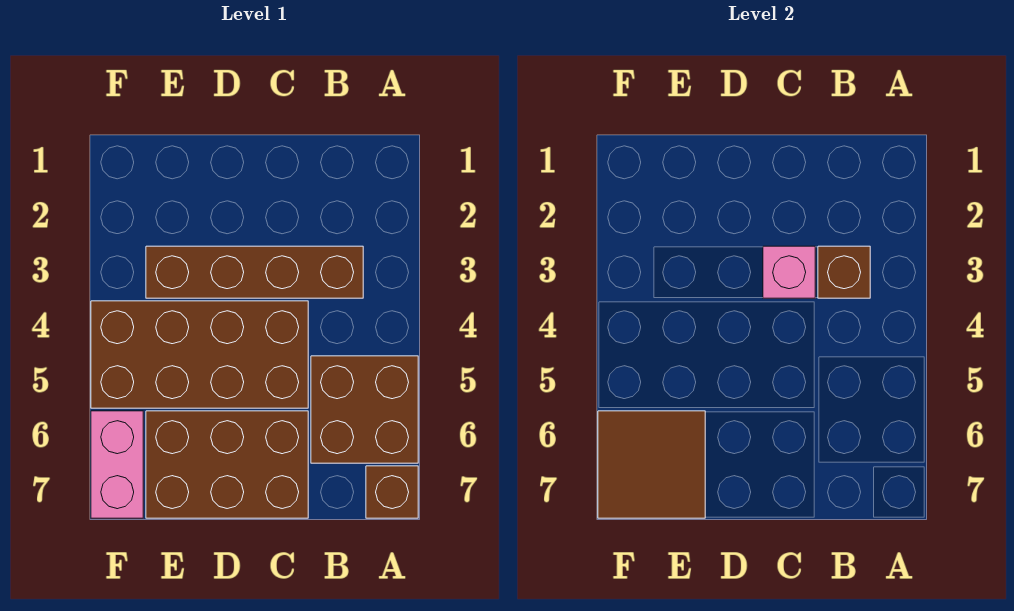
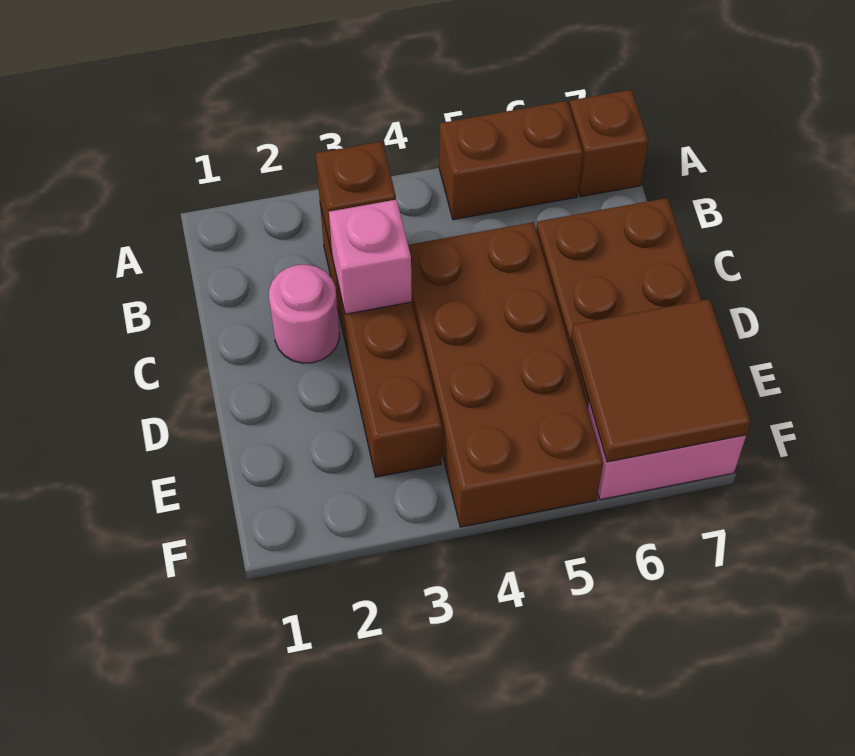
brown brick A5:B6 level 1 -> brown brick A5:A6 level 1
none -> pink round brick C2 level 1

